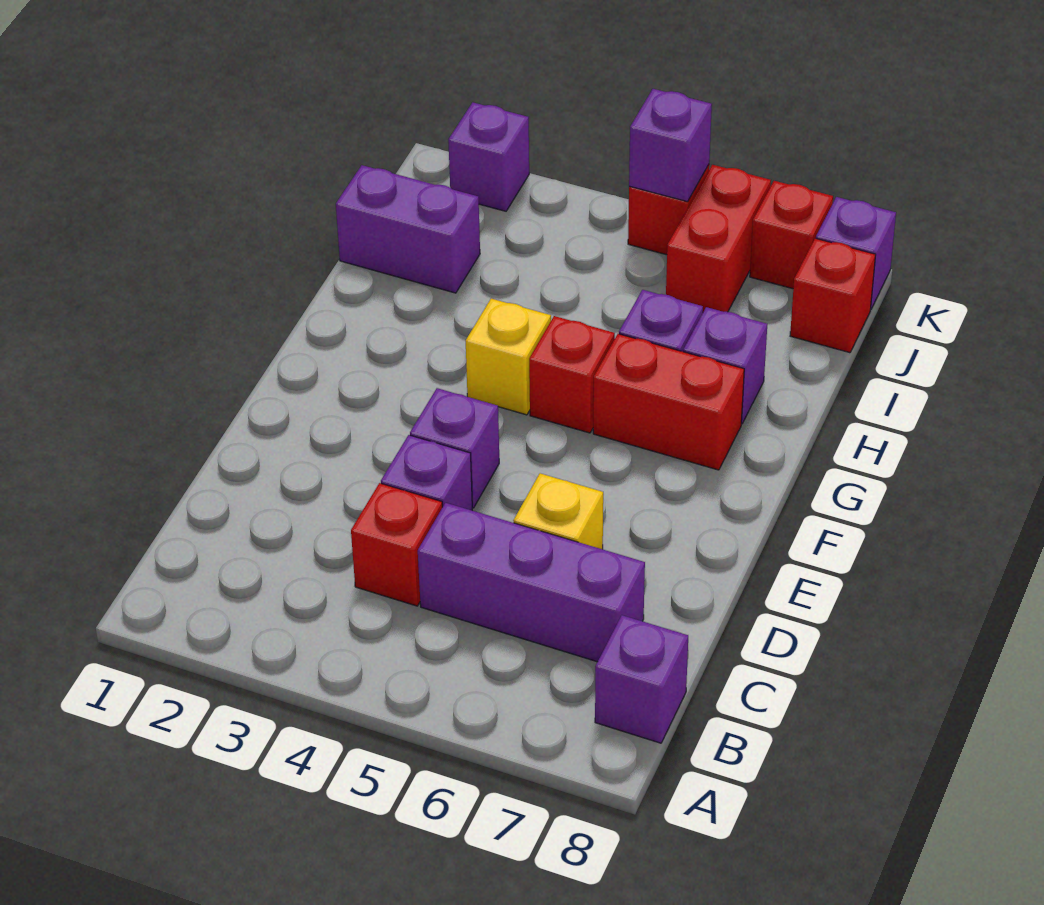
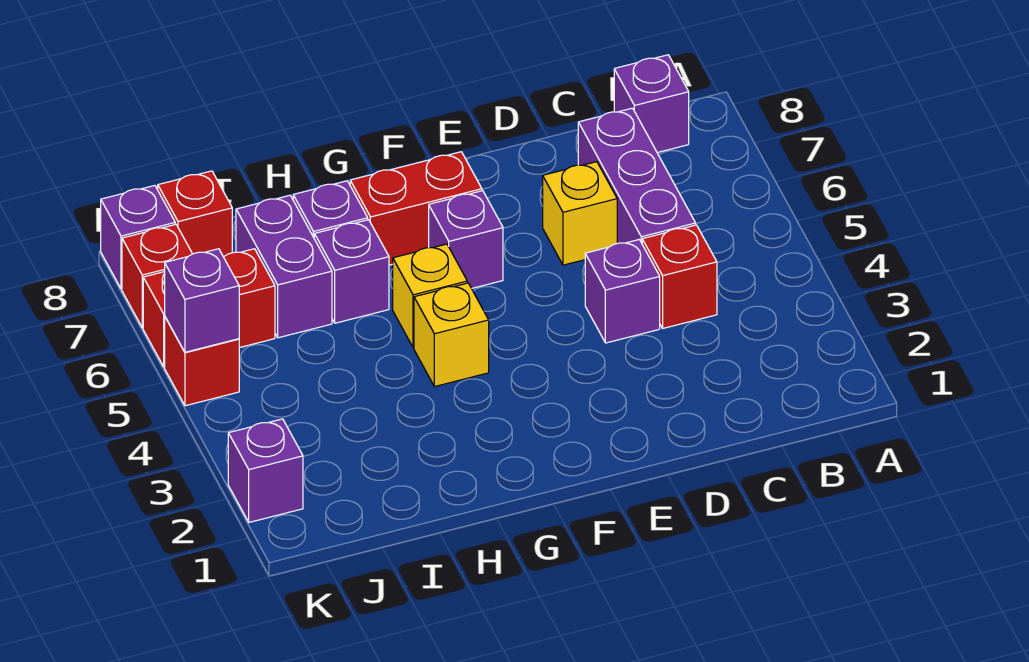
purple brick E4 level 1 -> purple brick F6 level 1
red brick G5 level 1 -> yellow brick G5 level 1
red brick G6:G7 level 1 -> red brick F7:G7 level 1
purple brick I1:I2 level 1 -> purple brick I6:I7 level 1

